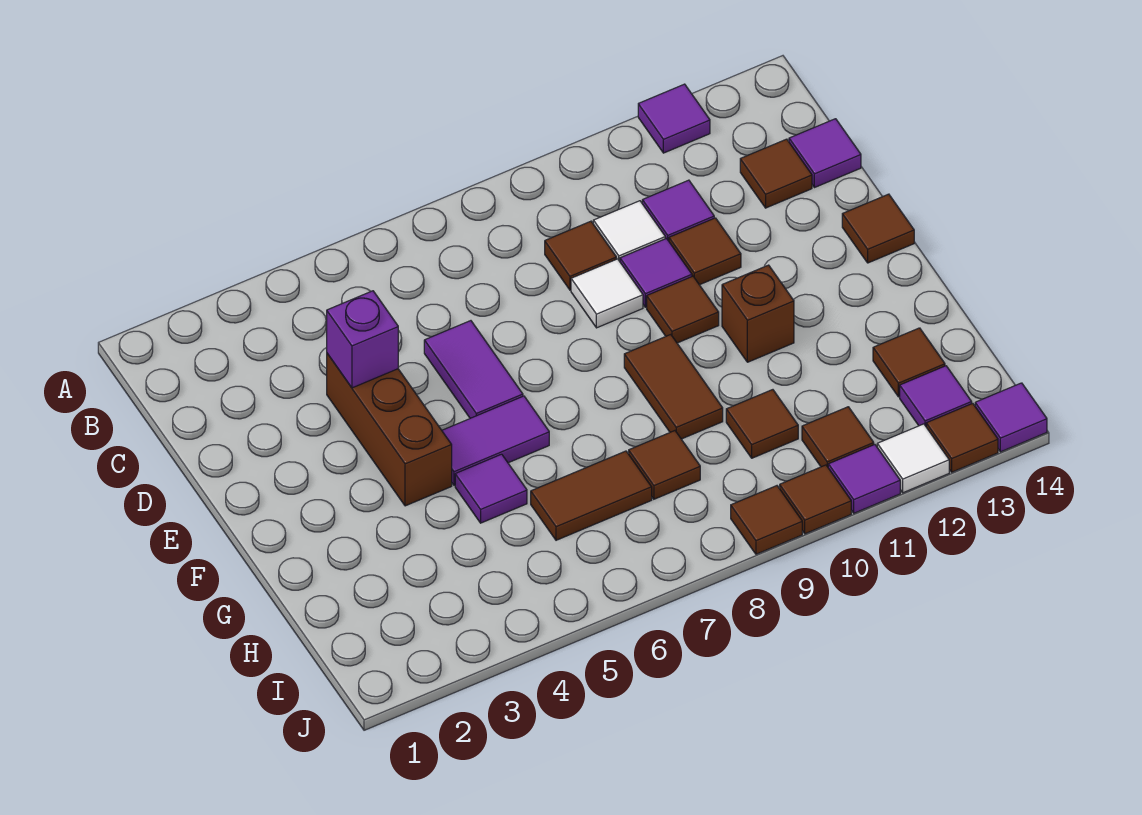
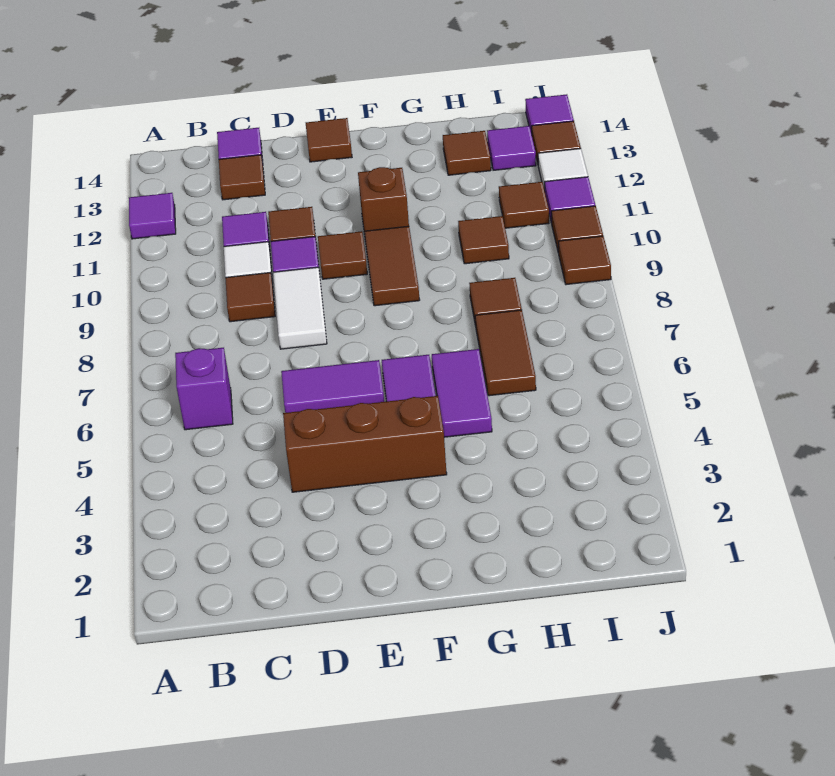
purple brick D4 level 2 -> purple brick B6 level 1
white tile D9 level 1 -> white tile D8:D9 level 1
brown tile F9:G9 level 1 -> brown tile F9:F10 level 1
purple tile G5 level 1 -> purple tile G5:G6 level 1

